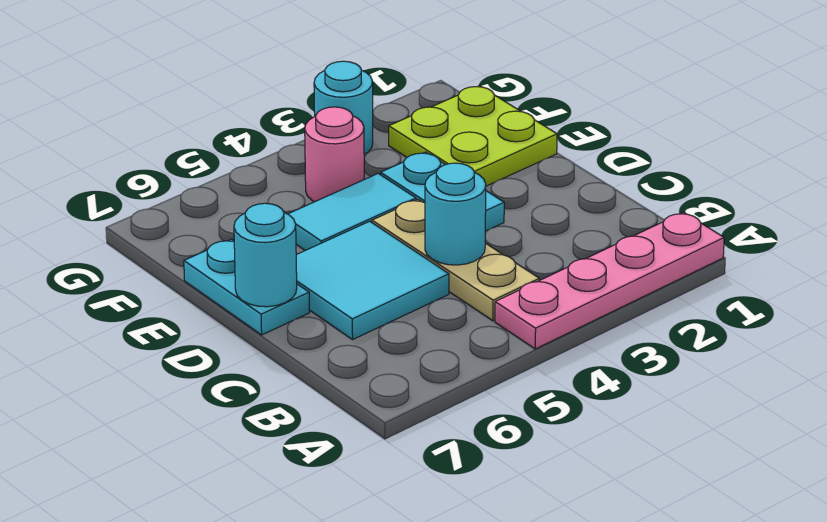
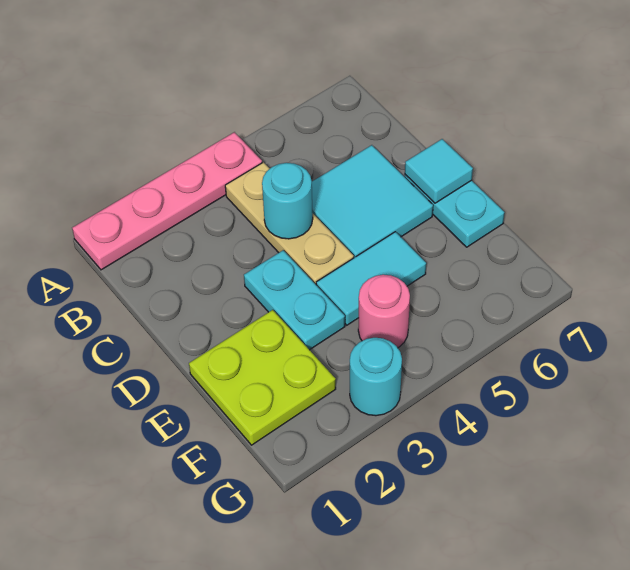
cyan round brick D7 level 2 -> cyan tile D7 level 2

